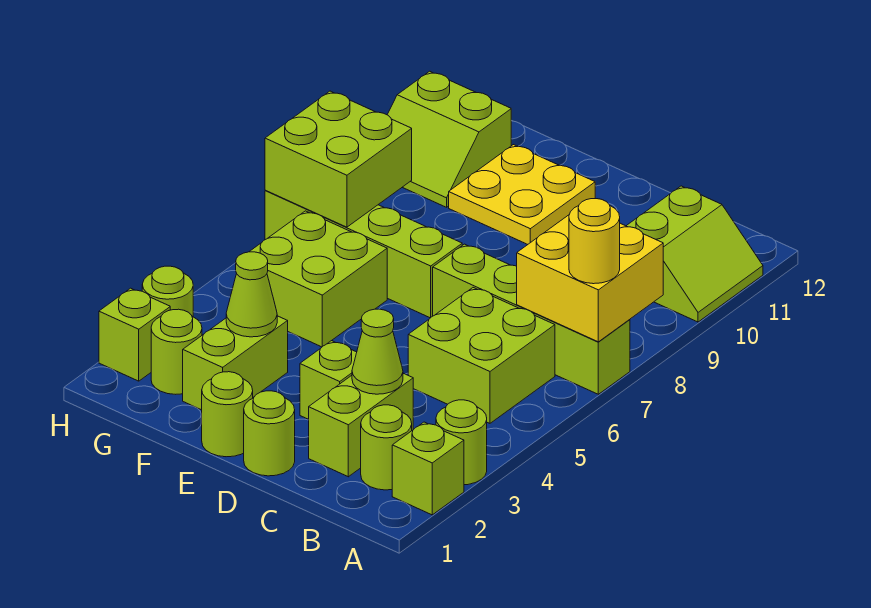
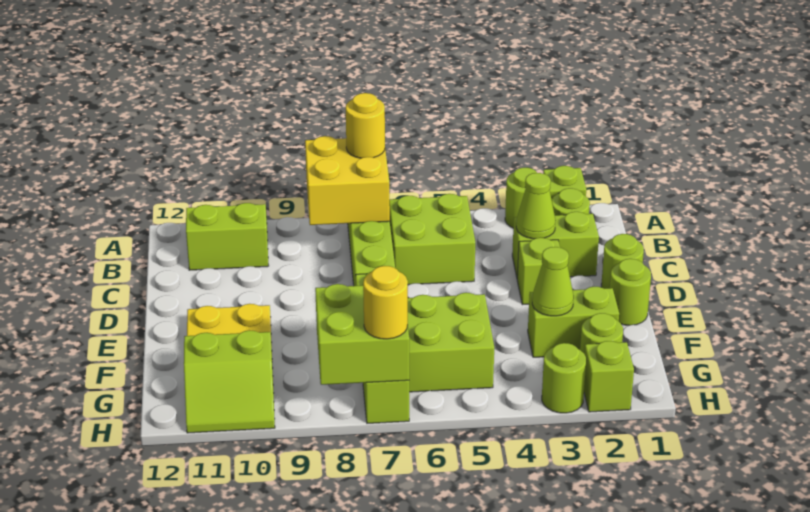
lime slope G10:H11 level 1 top 11 -> lime slope G10:H11 level 1 top G
none -> yellow round brick H7 level 3

